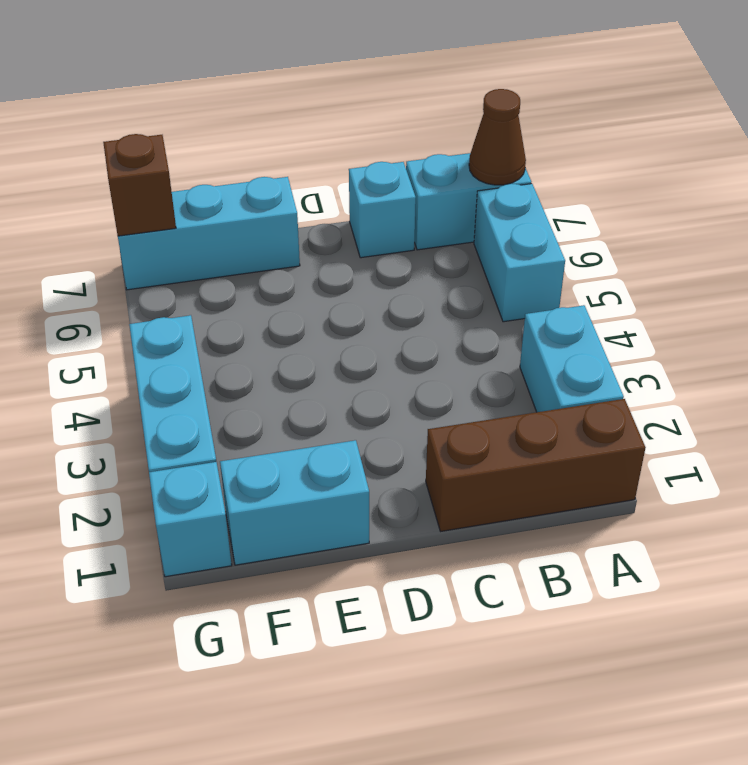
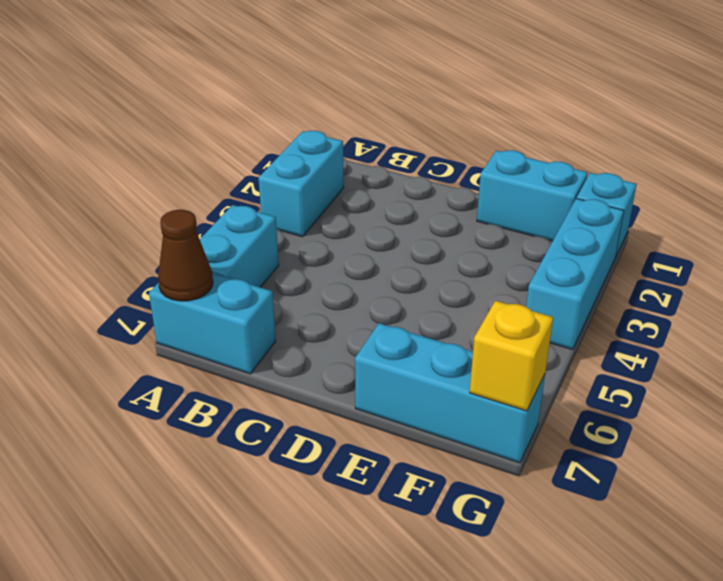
brown brick A1:C1 level 1 -> none
cyan brick C7 level 1 -> none
brown brick G7 level 2 -> yellow brick G7 level 2

